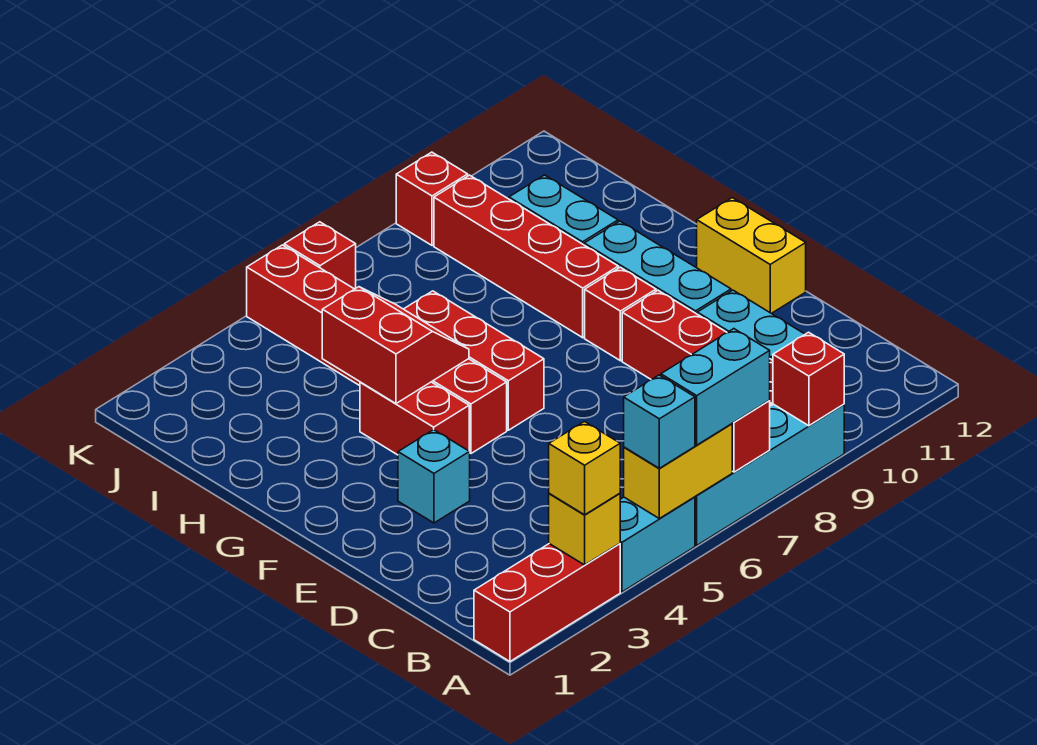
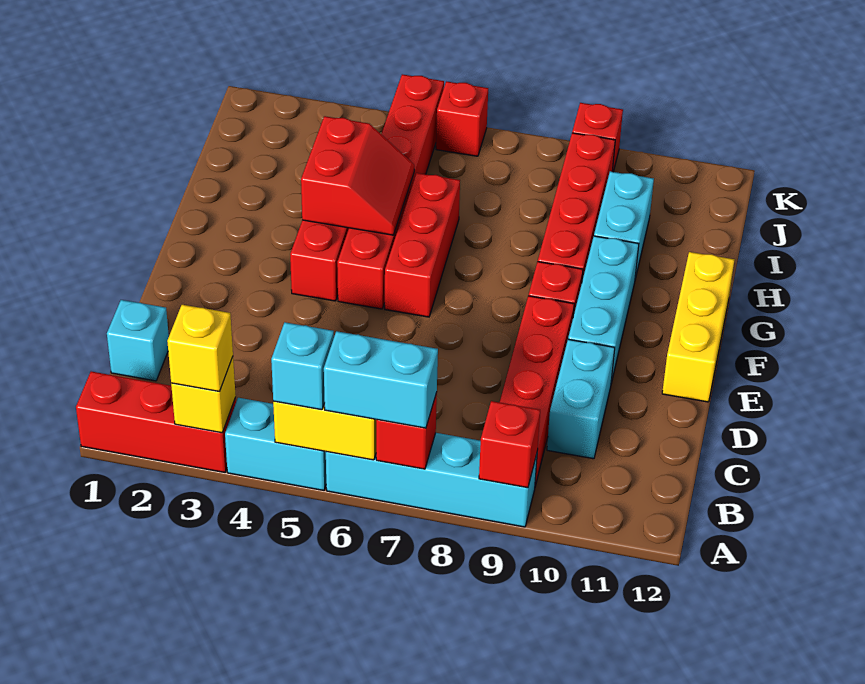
cyan brick E3 level 1 -> cyan brick C1 level 1
yellow brick E12:F12 level 1 -> yellow brick E12:G12 level 1

